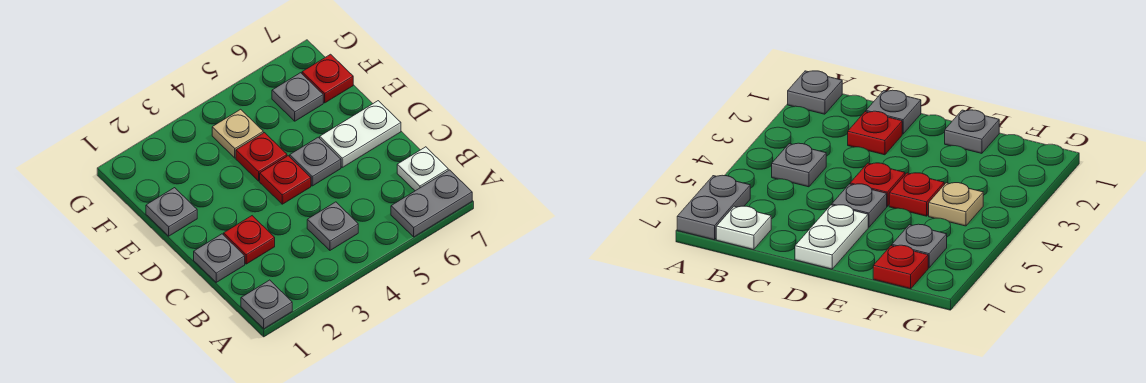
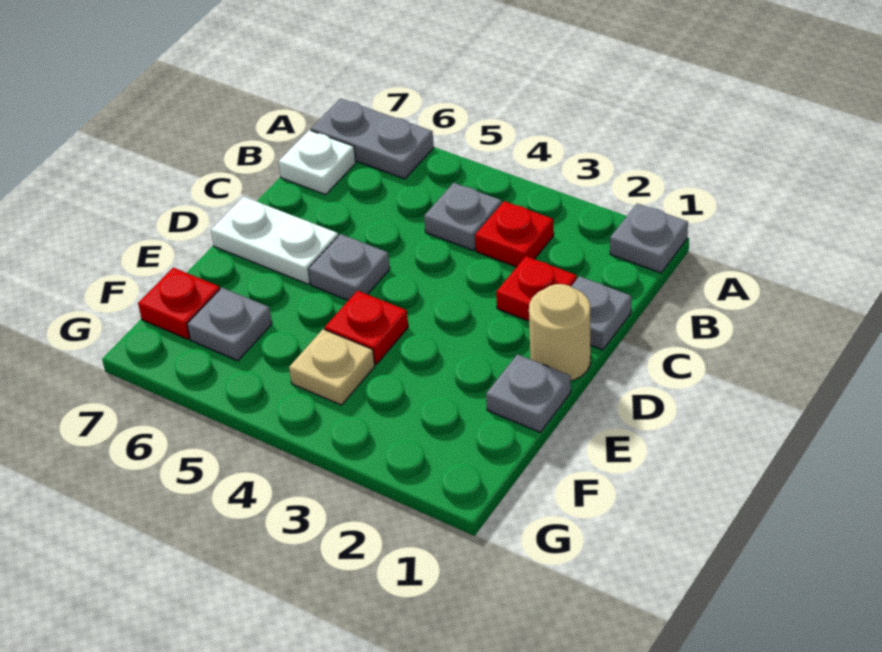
none -> tan round brick D1 level 1
red plate D4 level 1 -> red plate B3 level 1

